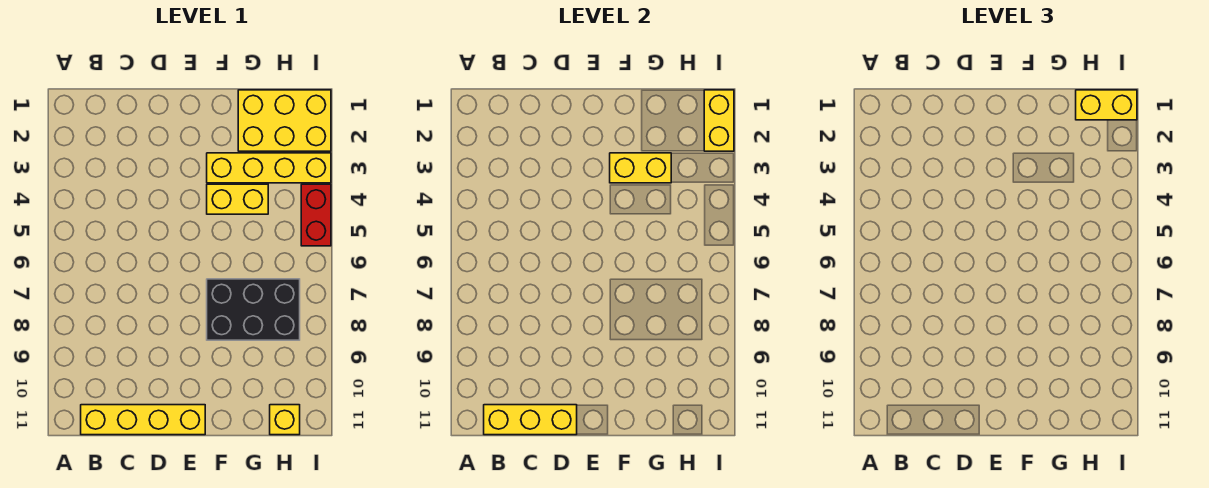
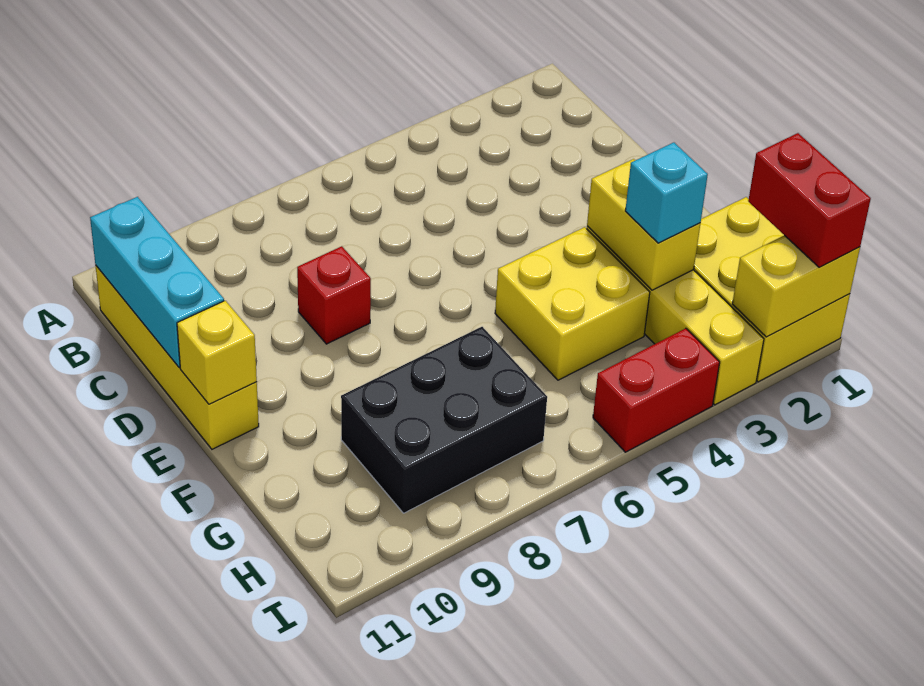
yellow brick B11:D11 level 2 -> cyan brick B11:D11 level 2
none -> red brick D8 level 1
yellow brick F4:G4 level 1 -> yellow brick F4:G5 level 1
black brick F7:H8 level 1 -> black brick G7:H9 level 1
none -> cyan brick G3 level 3
yellow brick H1:I1 level 3 -> red brick H1:I1 level 3
yellow brick H11 level 1 -> yellow brick E11 level 2

